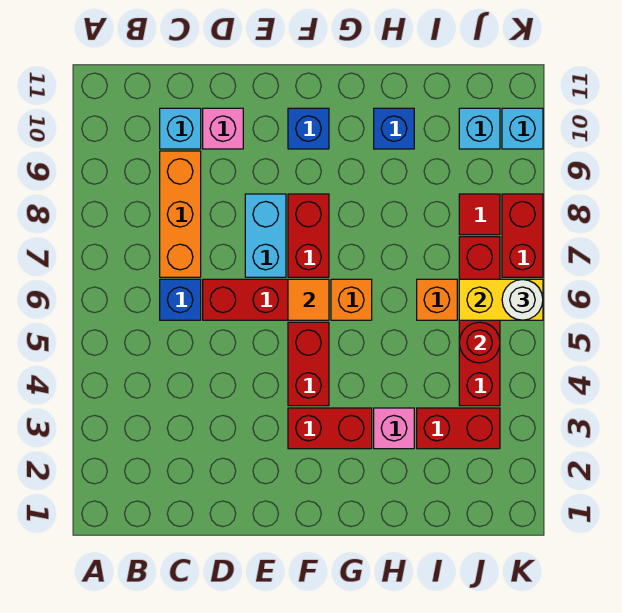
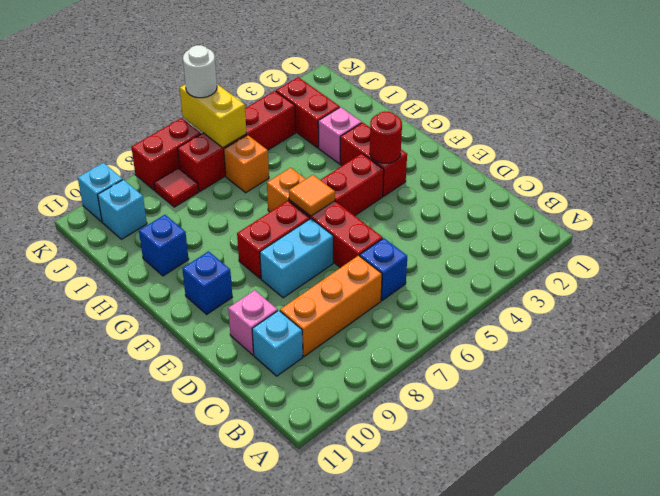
red round brick J5 level 2 -> red round brick F3 level 2

